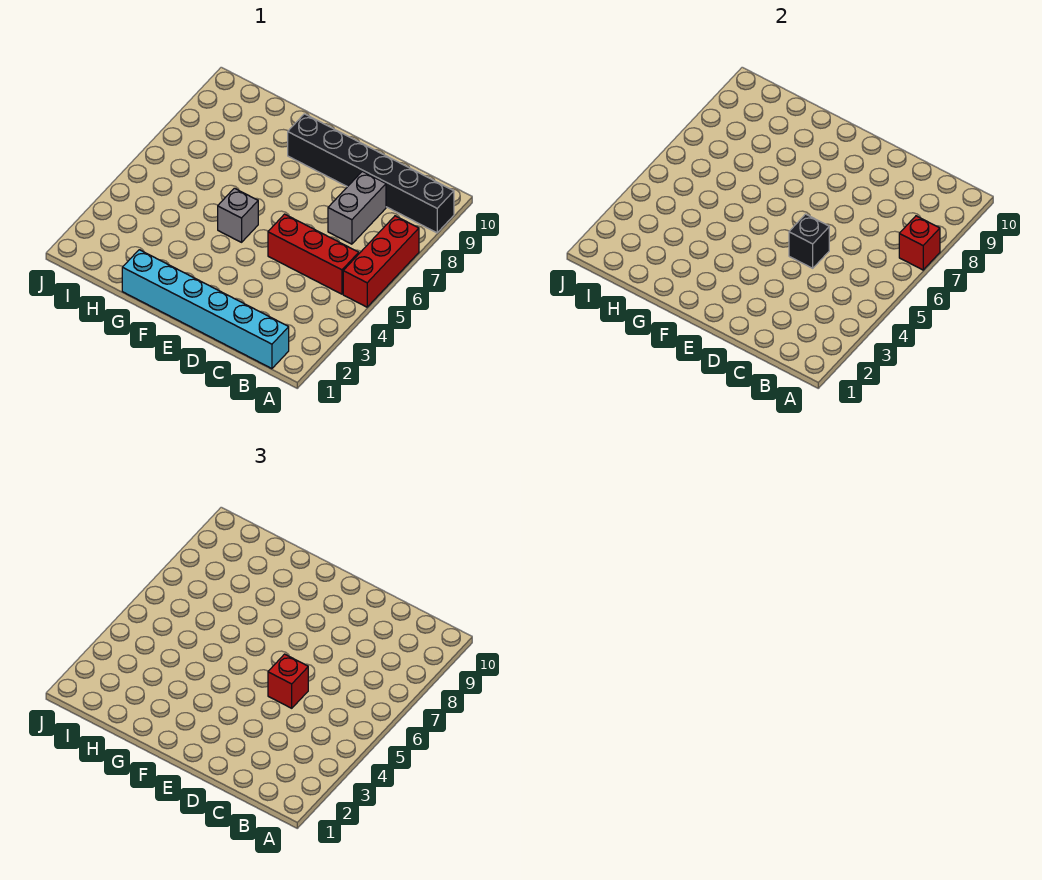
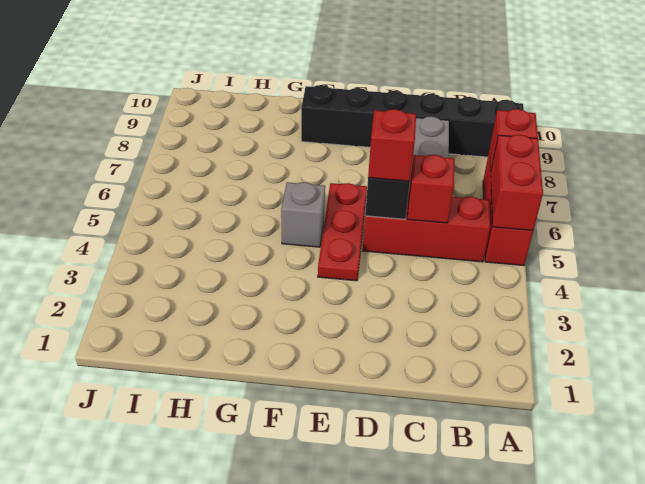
none -> red brick A5:A6 level 2
cyan brick B1:G1 level 1 -> none
none -> red brick C5 level 2
none -> red plate E4:E6 level 1

